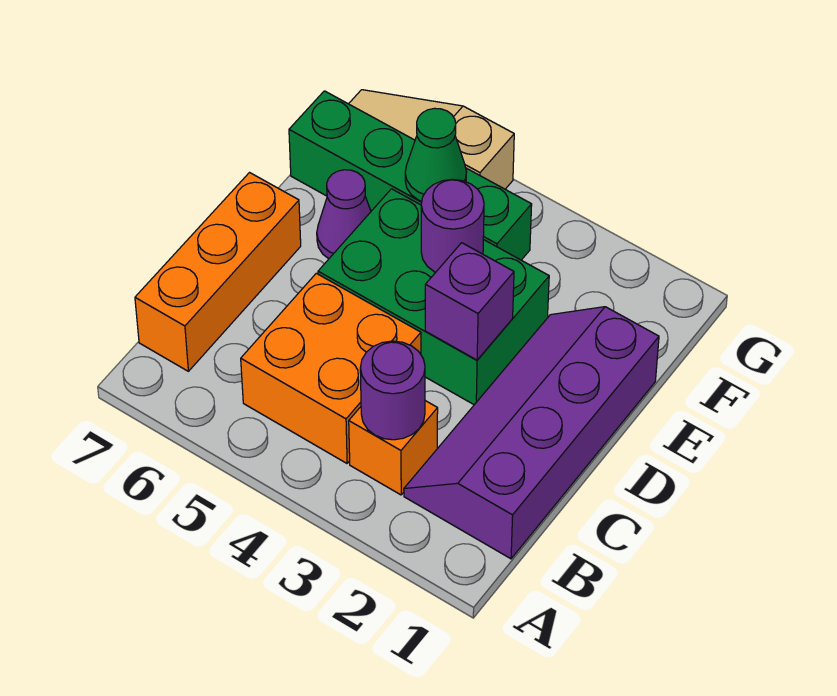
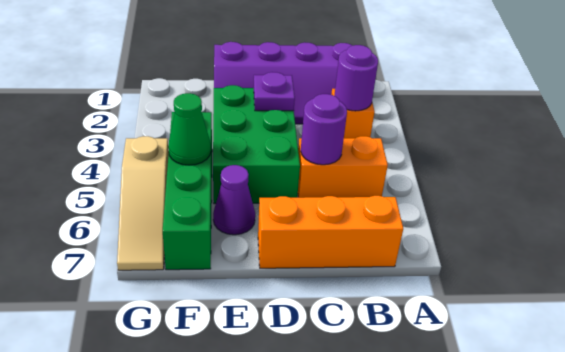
orange brick B4:C5 level 1 -> orange brick B5:C5 level 1
purple brick D3 level 2 -> purple plate D3 level 2
purple round brick E4 level 2 -> purple round brick C5 level 2

